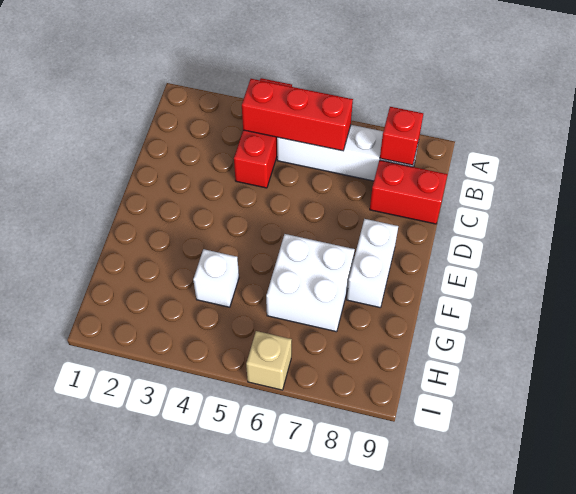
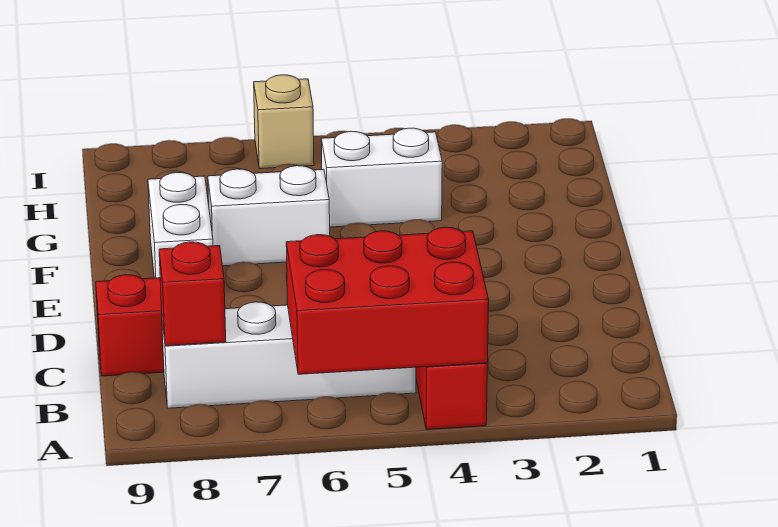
red brick B4:B6 level 2 -> red brick A4:B6 level 2
white brick F6:G7 level 1 -> white brick F6:F7 level 1
white brick G4 level 1 -> white brick G4:G5 level 1

